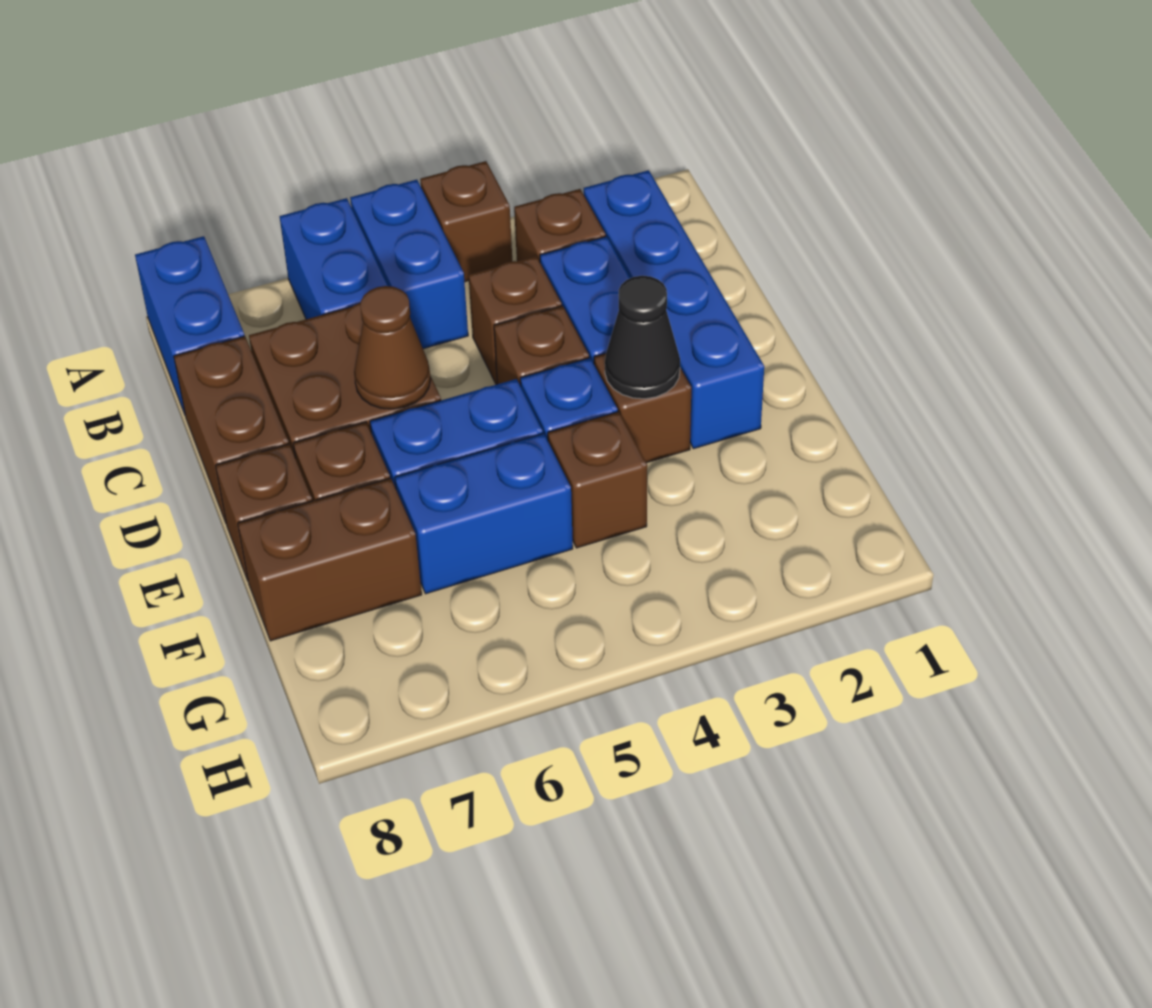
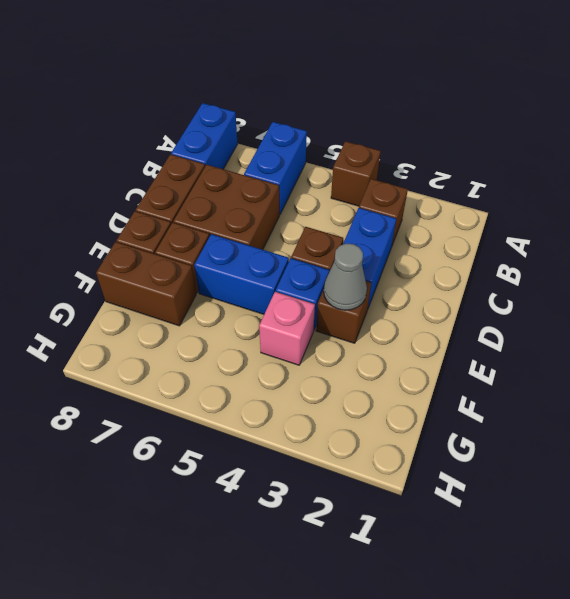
blue brick A5:B5 level 1 -> none
blue brick B2:E2 level 1 -> none
brown brick C4 level 1 -> none
brown cone D6 level 2 -> none
black cone E3 level 2 -> grey cone E3 level 2
brown brick F4 level 1 -> pink brick F4 level 1
blue brick F5:F6 level 1 -> none

